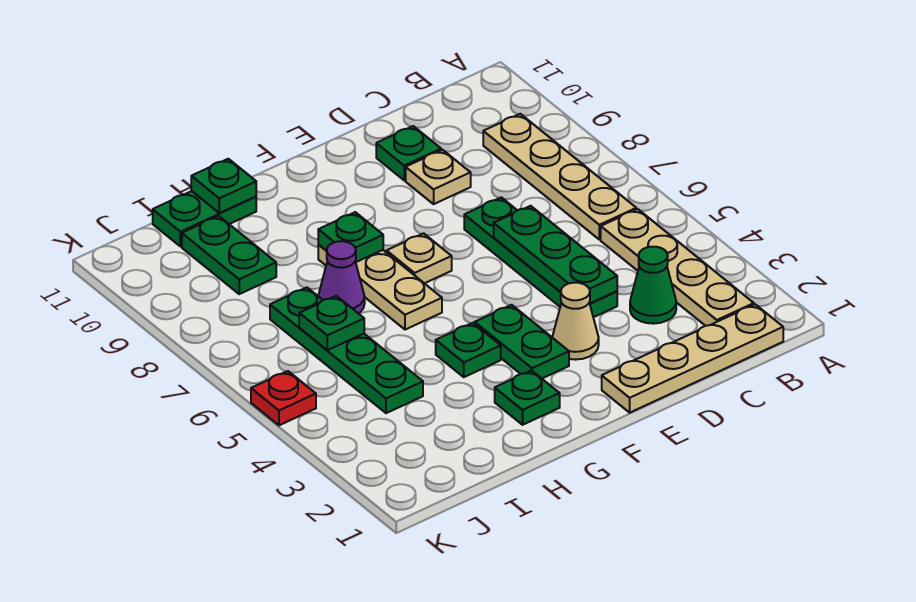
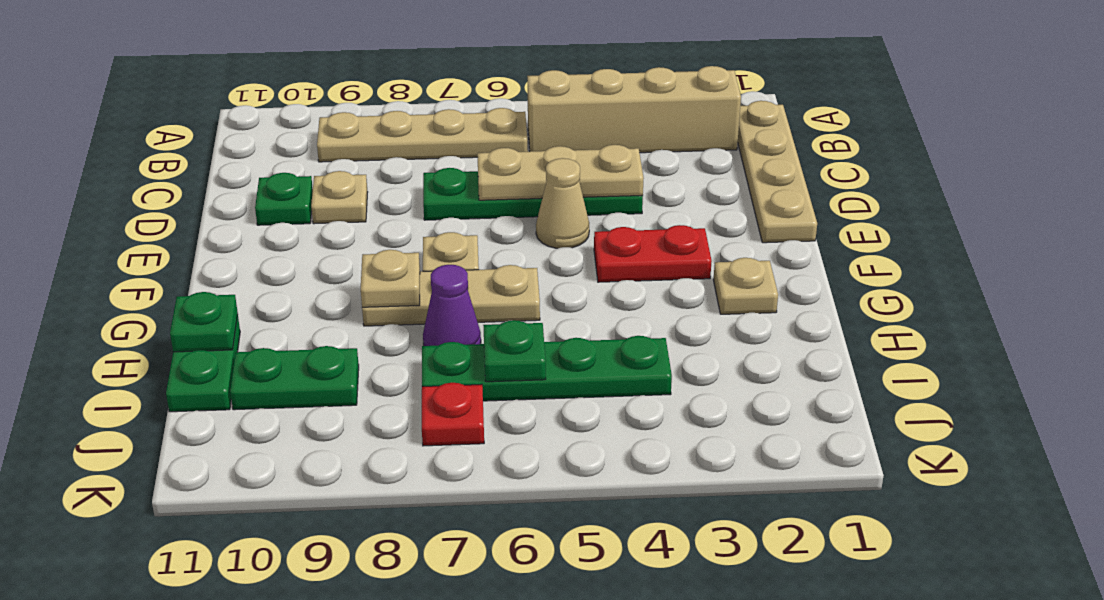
tan plate B2:B5 level 1 -> tan brick B2:B5 level 1
green cone C3 level 1 -> none
green plate D4:D6 level 2 -> tan plate D4:D6 level 2
tan cone E3 level 1 -> tan cone E5 level 1
green plate F3:F4 level 1 -> red plate F3:F4 level 1
green plate G2 level 1 -> tan plate G2 level 1
green plate G4 level 1 -> none
green plate G8 level 2 -> tan plate G8 level 2
red plate K5 level 1 -> red plate J7 level 1

